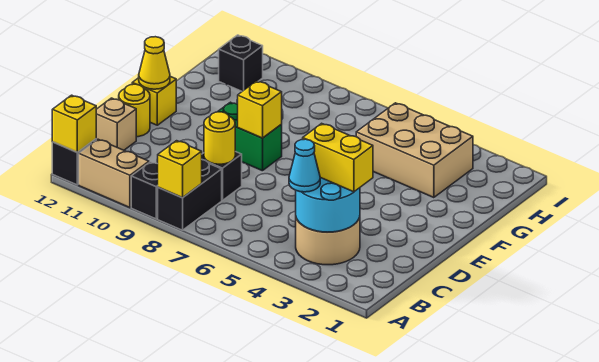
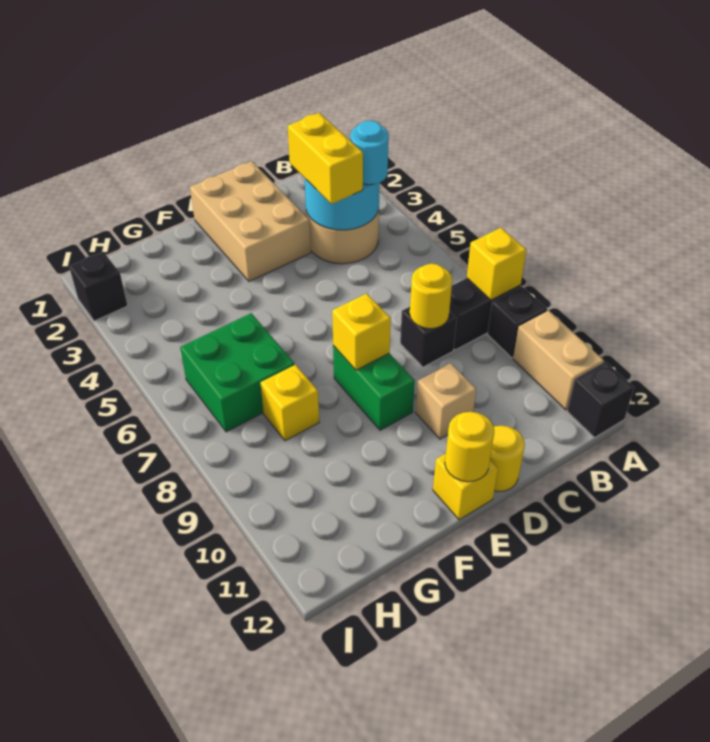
yellow brick A12 level 2 -> yellow brick G8 level 1
cyan cone B4 level 3 -> cyan round brick B4 level 3
tan brick C12 level 1 -> tan brick D10 level 1
yellow cone E12 level 2 -> yellow round brick E12 level 2
tan brick G3:H5 level 1 -> tan brick D1:E3 level 1
none -> green brick G6:H7 level 1
black brick H11 level 1 -> black brick I2 level 1

